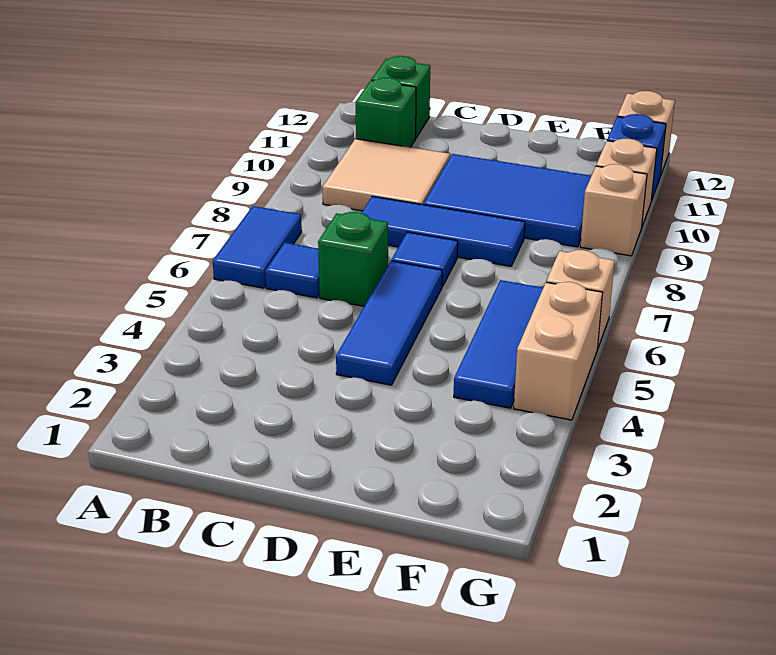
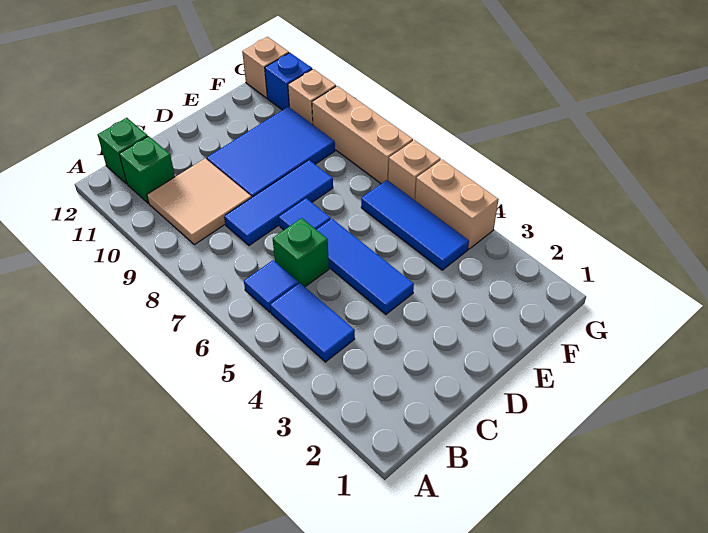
blue tile A6:A7 level 1 -> blue tile B4:B5 level 1
tan brick G9 level 1 -> tan brick G7:G9 level 1

